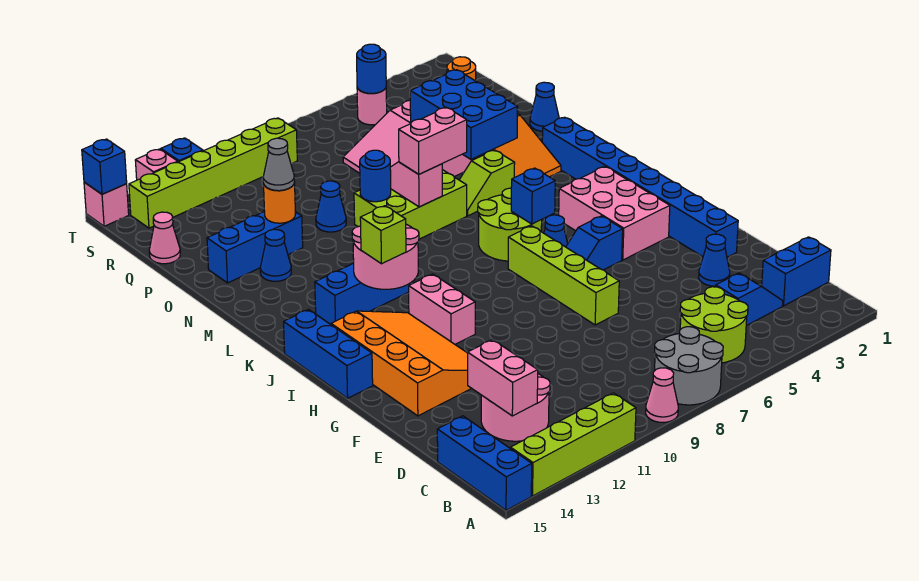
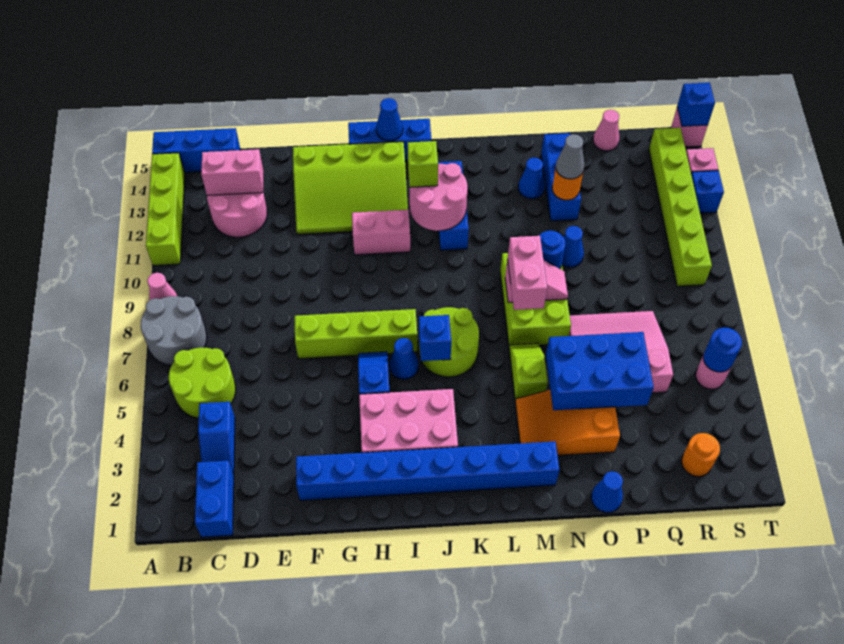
blue cone E3 level 1 -> blue cone I15 level 2
orange slope F12:I14 level 1 top 14 -> lime slope F12:I14 level 1 top 14

